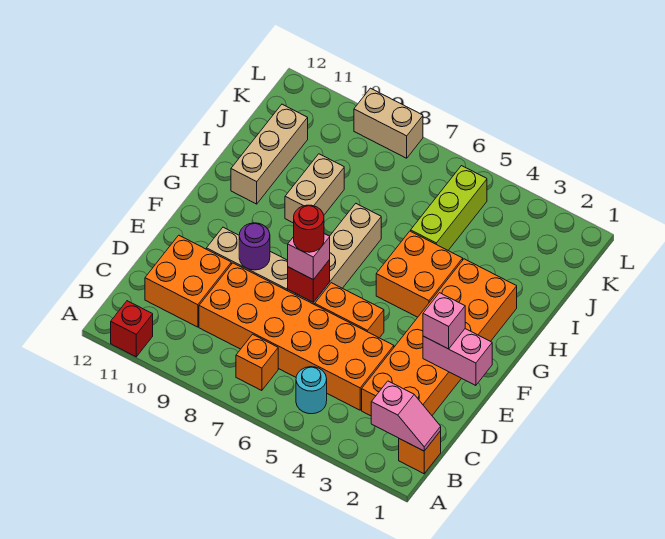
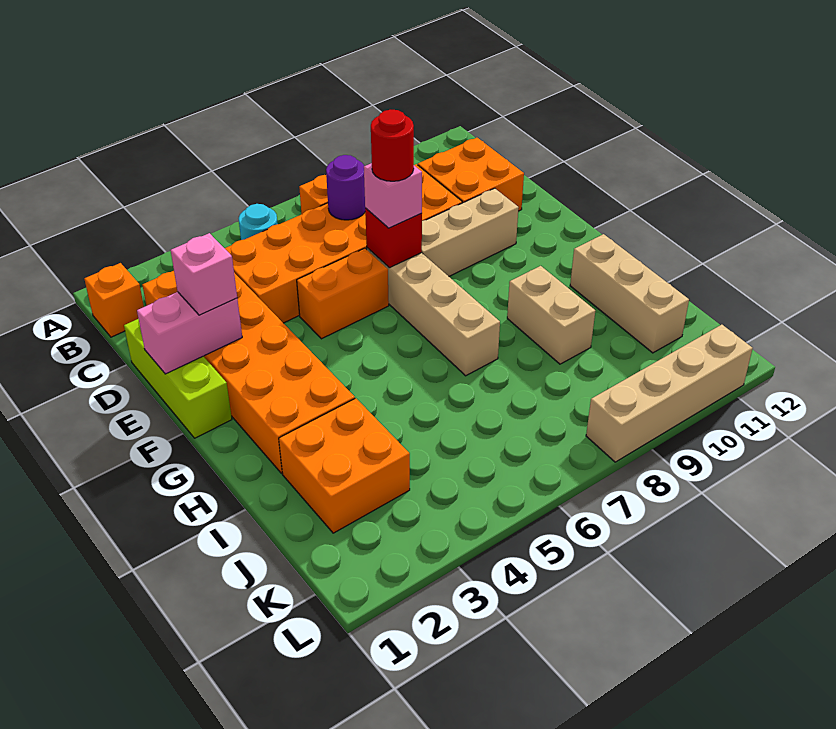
red brick A11 level 1 -> none
pink slope B1:B2 level 2 top 2 -> none
purple round brick E9 level 2 -> purple round brick C7 level 2
orange brick G4:H5 level 1 -> orange brick I2:J3 level 1
lime brick I5:K5 level 1 -> lime brick D1:F1 level 1
tan brick L8:L9 level 1 -> tan brick L8:L11 level 1

